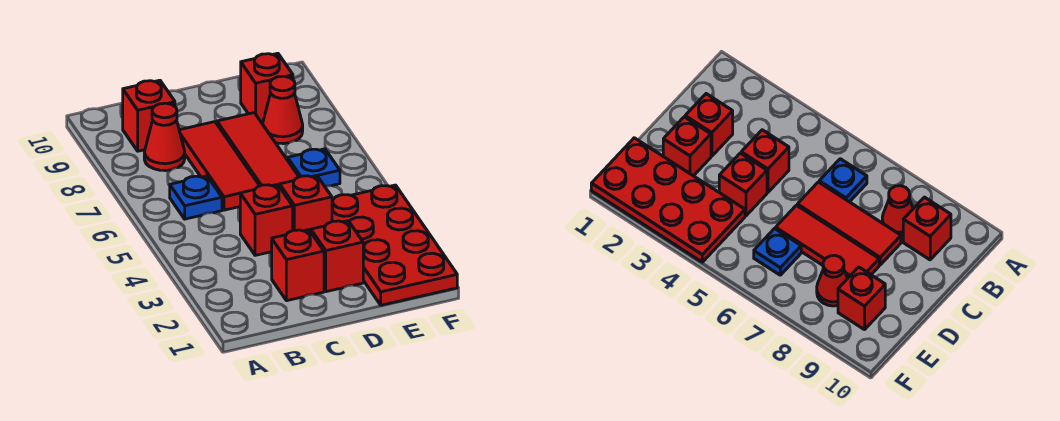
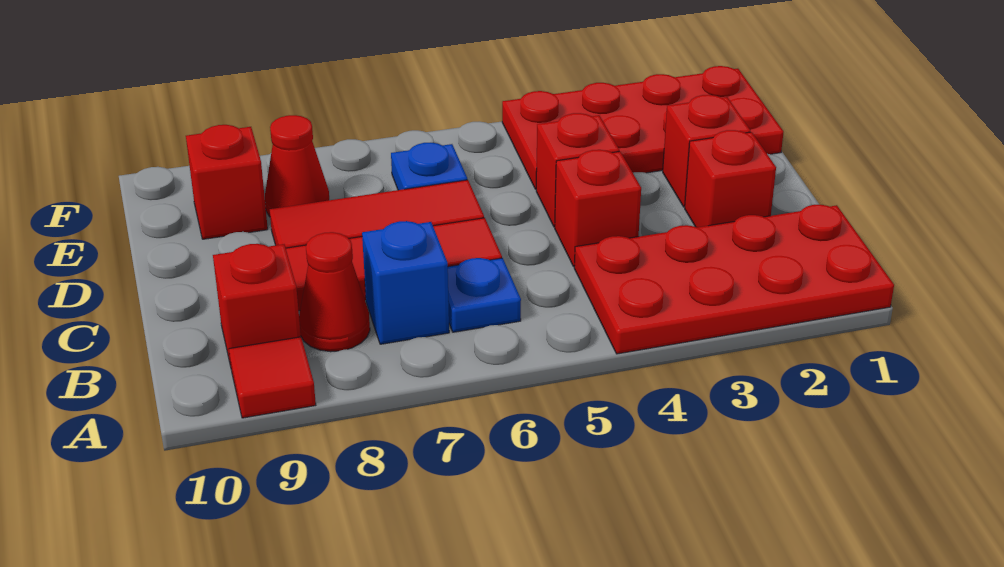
none -> red plate A1:B4 level 1
none -> red tile A9 level 1
none -> blue brick B7 level 1

